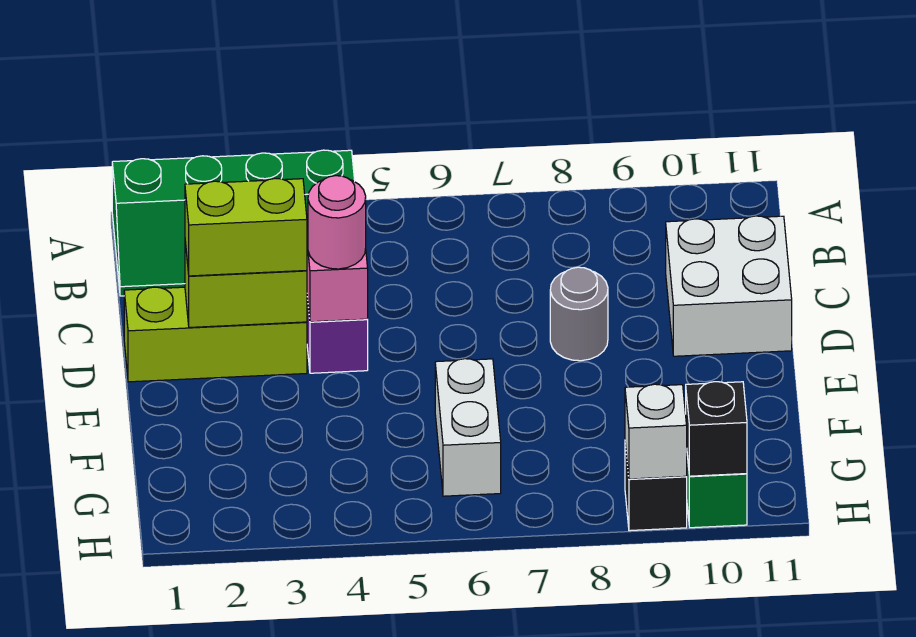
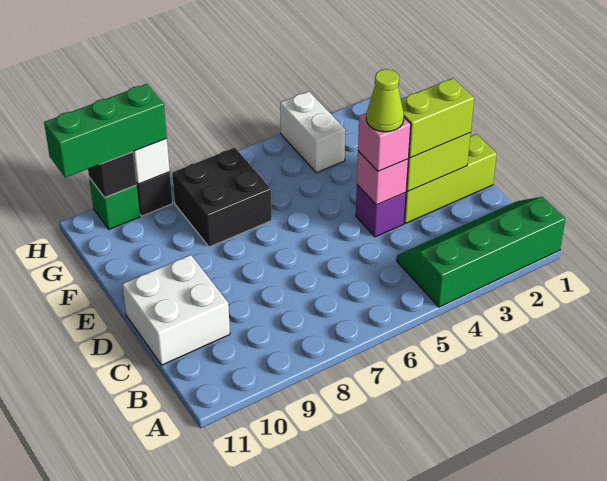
pink round brick D4 level 3 -> pink brick D4 level 3
none -> lime cone D4 level 4
grey round brick D8 level 1 -> none
white brick F6:G6 level 1 -> white brick G4:H4 level 1
none -> black brick F7:G8 level 1
none -> green brick H9:H11 level 3

